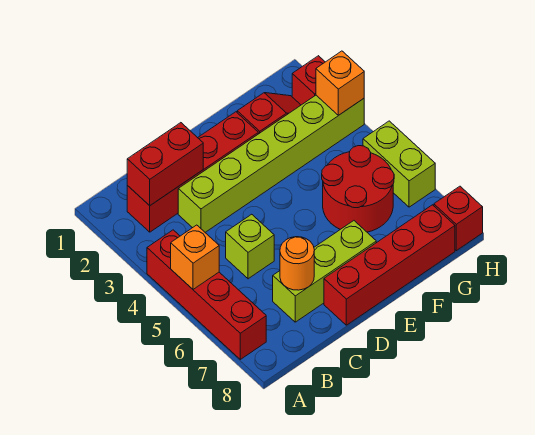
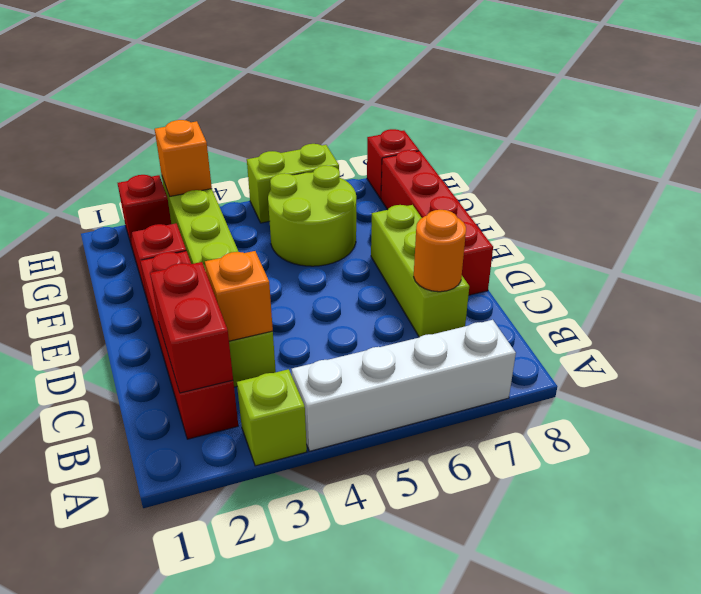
red brick A4:A7 level 1 -> white brick A4:A7 level 1
orange brick A5 level 2 -> orange brick C3 level 2
lime brick C5 level 1 -> lime brick A3 level 1
red round brick F5:G6 level 1 -> lime round brick F5:G6 level 1

